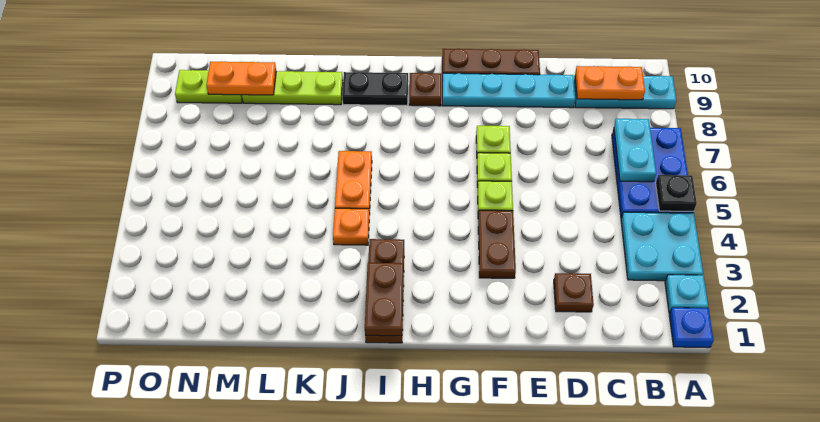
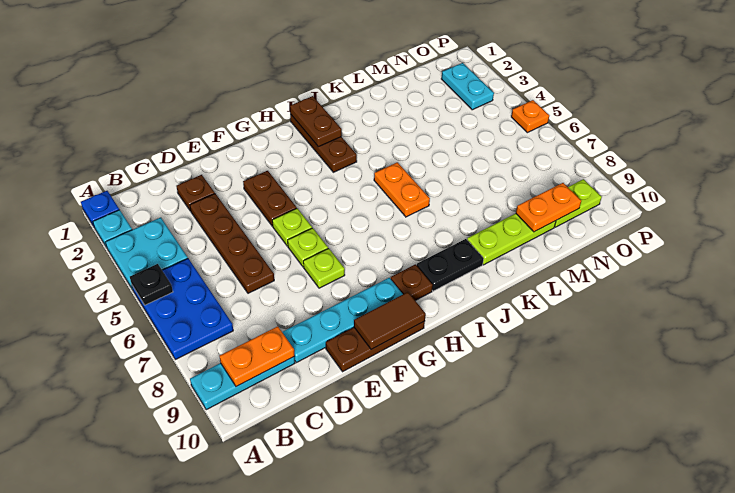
cyan plate B6:B7 level 2 -> cyan plate O2:O3 level 1
none -> brown plate D3:D6 level 1
none -> brown tile F10:G10 level 2
orange plate J4 level 1 -> orange plate P5 level 1

